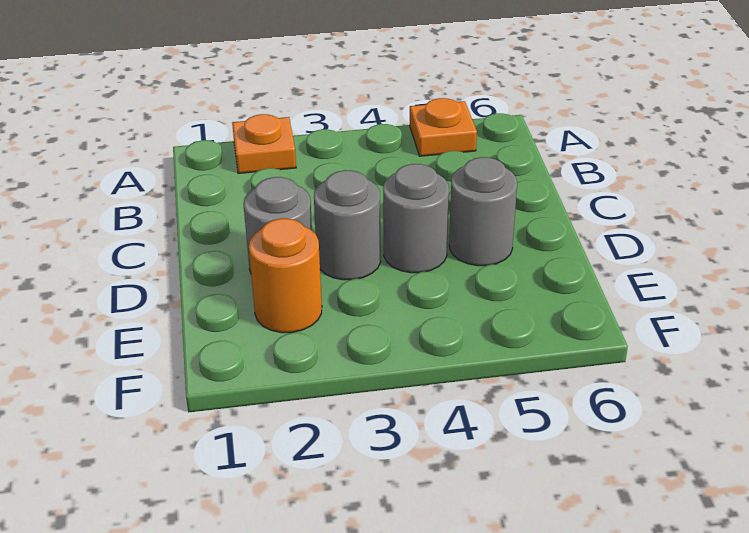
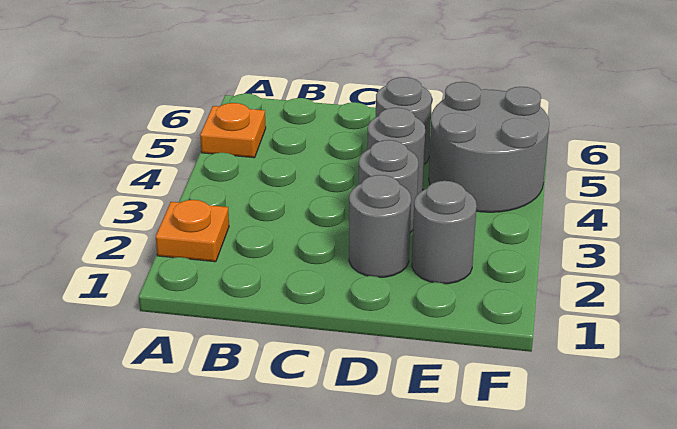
orange round brick E2 level 1 -> grey round brick E2 level 1
none -> grey round brick E4:F5 level 1

